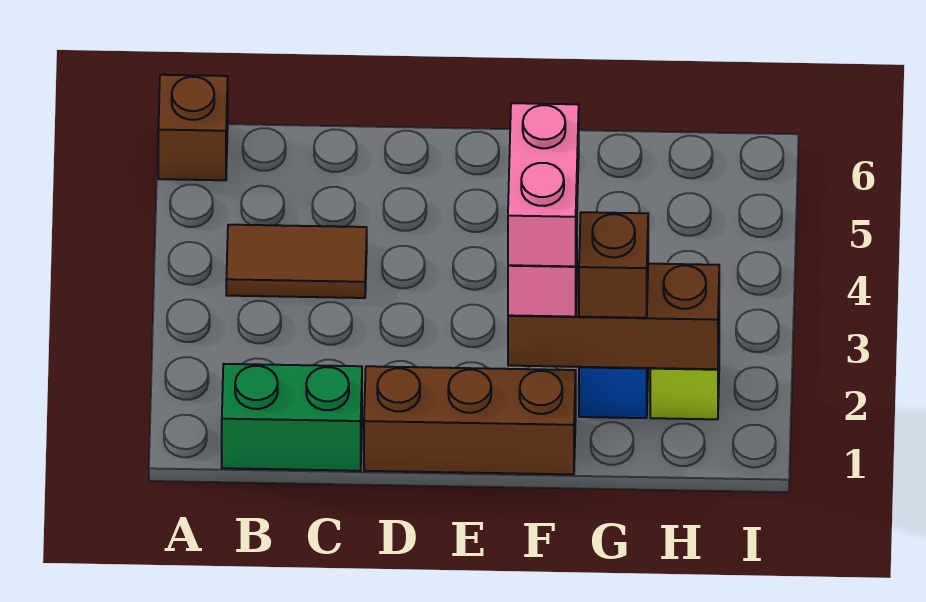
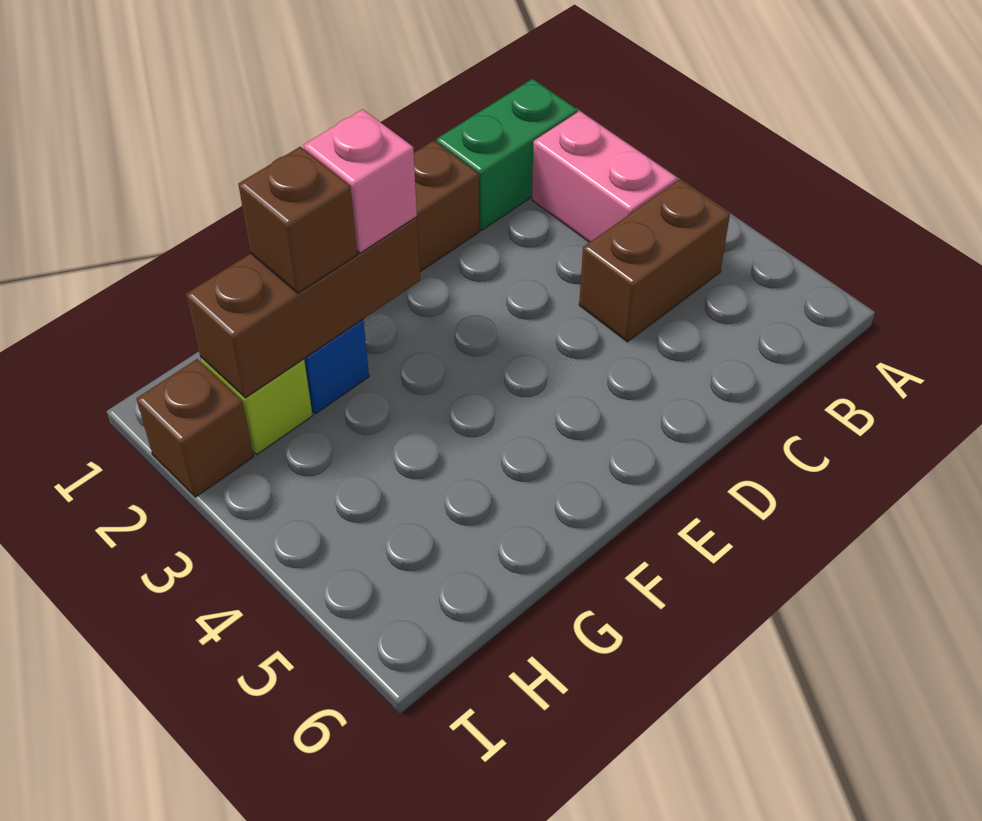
brown brick A6 level 1 -> brown brick I2 level 1
brown tile B4:C4 level 1 -> brown brick B4:C4 level 1
pink brick F2:F3 level 4 -> pink brick B2:B3 level 1

